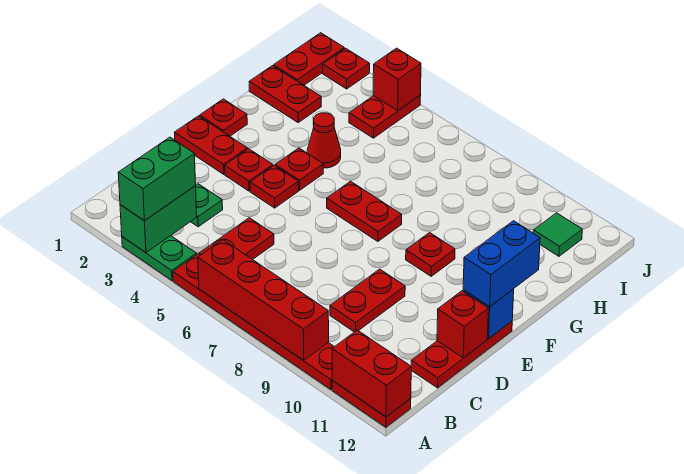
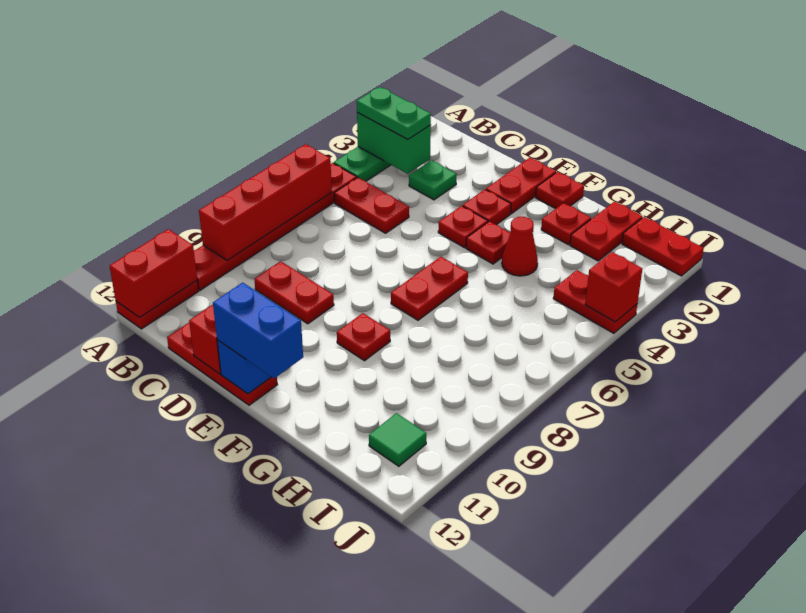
green brick A3:B3 level 3 -> green plate A3:B3 level 3
red plate J2 level 1 -> red plate G2 level 1

